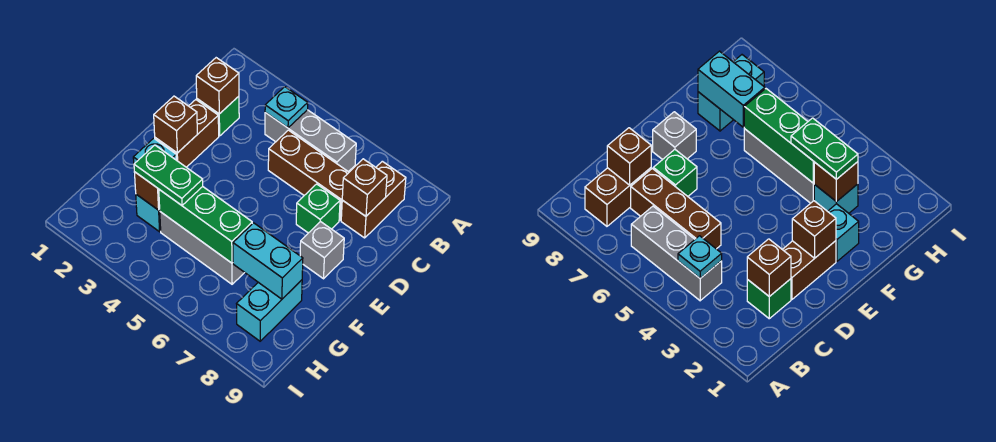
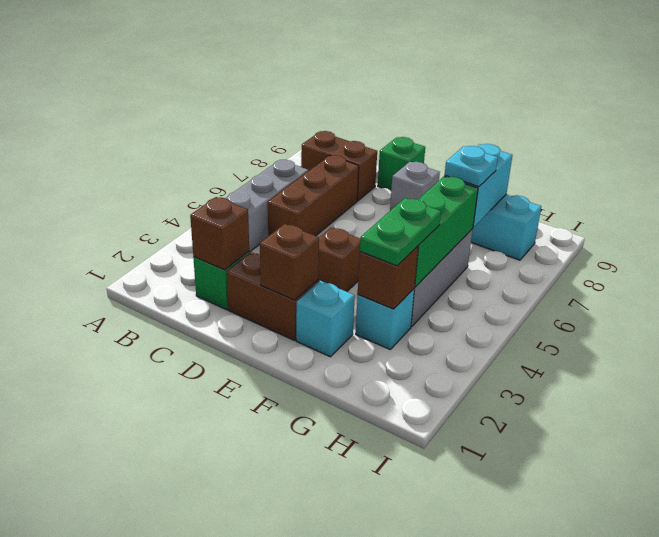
cyan plate B4 level 2 -> cyan plate G7 level 3
brown brick C8 level 2 -> brown brick E4 level 1
green brick D7 level 1 -> green brick D9 level 1

